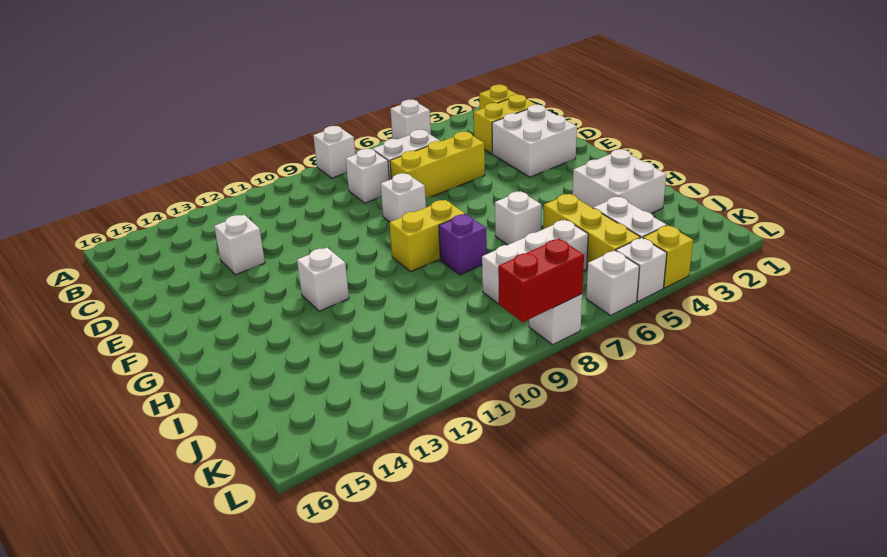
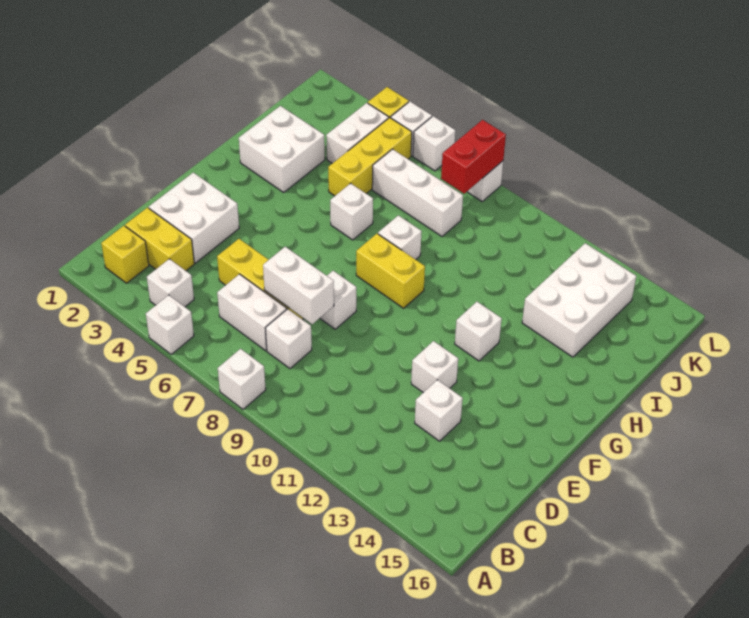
none -> white brick B4 level 1
none -> white brick D7:D8 level 2
none -> white brick E12 level 1
purple brick H8 level 1 -> white brick H8 level 1
none -> white brick I13:K14 level 1
red brick L8:L9 level 2 -> red brick K8:L8 level 2

